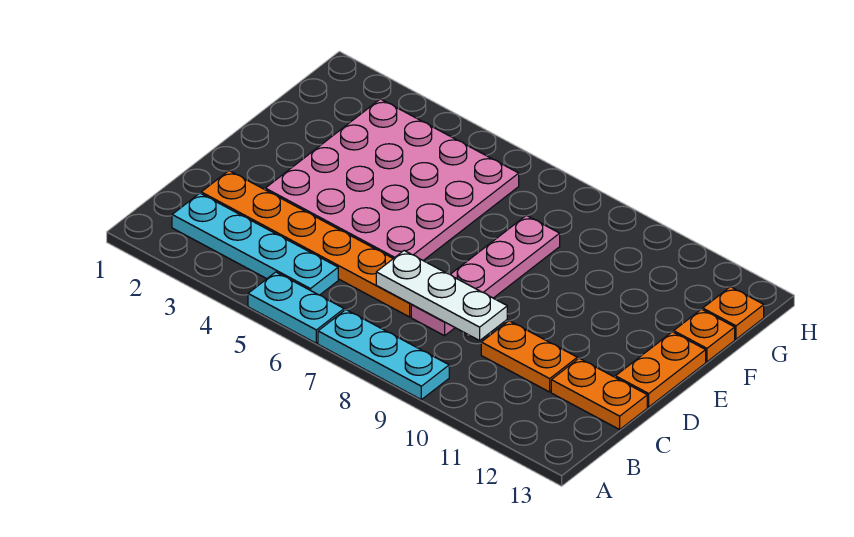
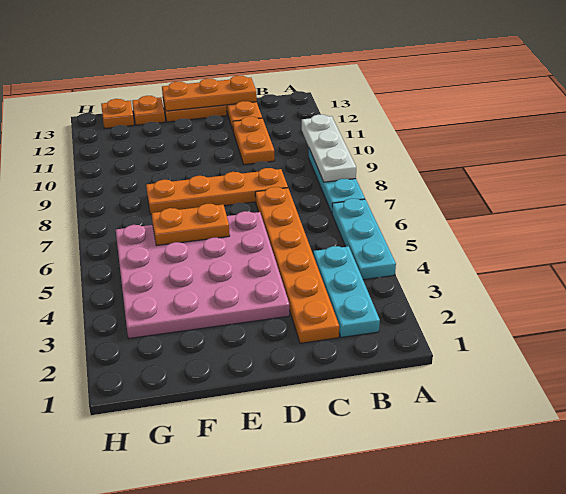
cyan plate A5:A6 level 1 -> cyan plate A4:A6 level 1
cyan plate B2:B5 level 1 -> cyan plate B2:B4 level 1
white plate C7:C9 level 2 -> white plate A8:A10 level 2
pink plate C8:F8 level 1 -> orange plate C8:F8 level 1
none -> orange plate C13:E13 level 2
none -> orange plate E6:F6 level 2

